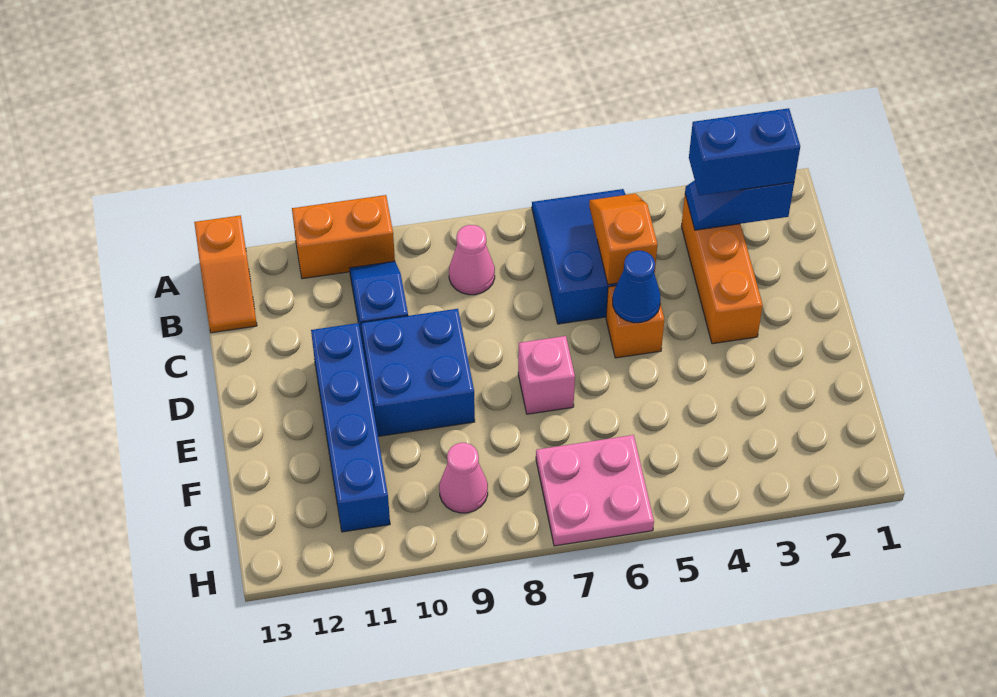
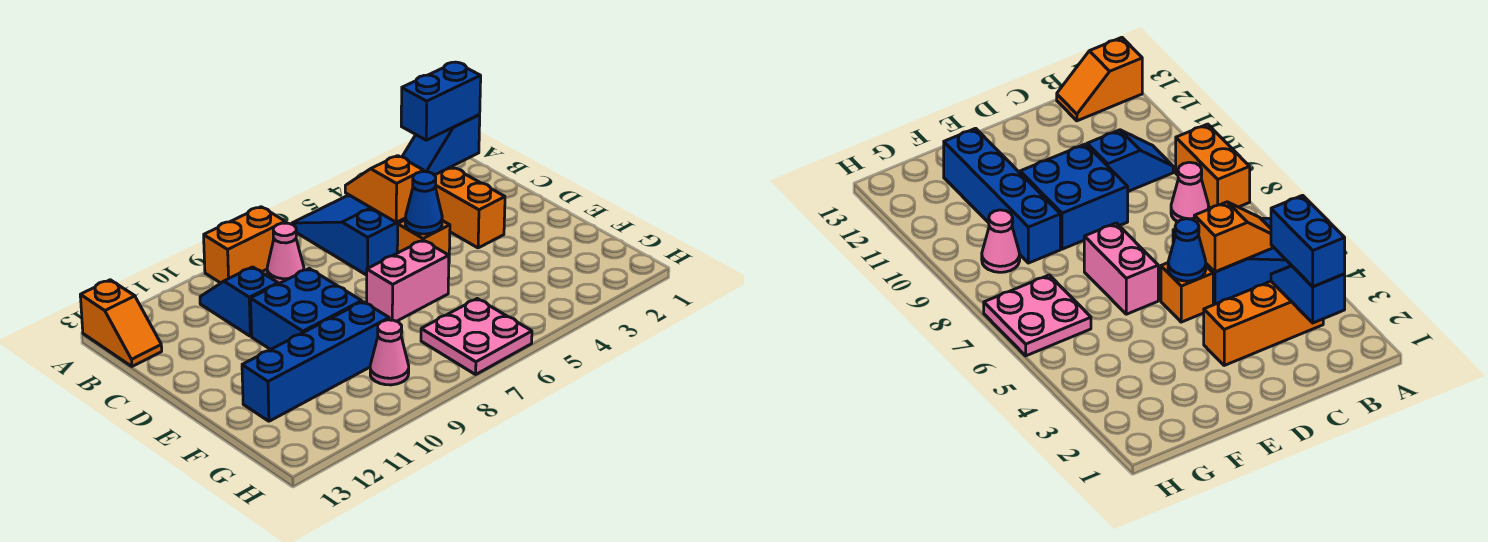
orange brick A10:A11 level 1 -> orange brick A8:A9 level 1
blue brick D11:G11 level 1 -> blue brick F9:F12 level 1
pink brick E7 level 1 -> pink brick E6:E7 level 1

